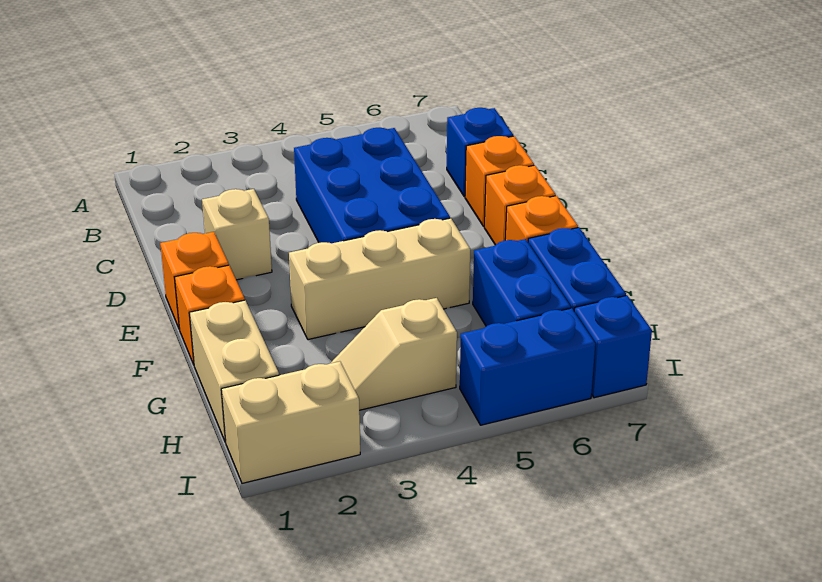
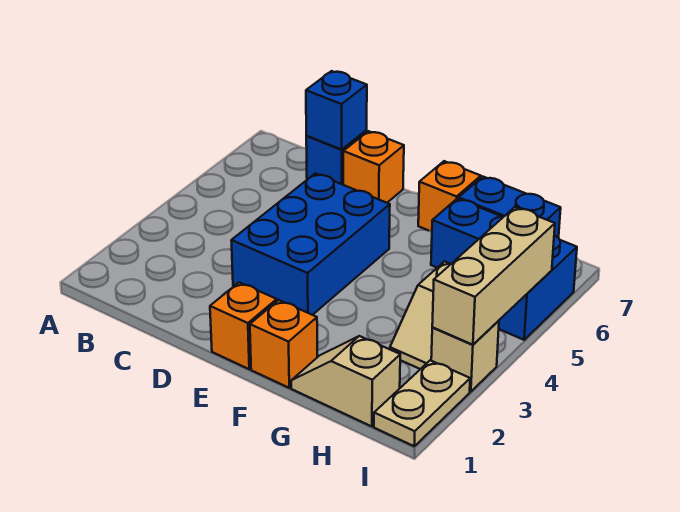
blue brick C4:E5 level 1 -> blue brick D3:E5 level 1
tan brick D2 level 1 -> tan brick I3 level 1
orange brick E7 level 1 -> none
tan brick F3:F5 level 1 -> tan brick I3:I5 level 2
tan brick G1:H1 level 1 -> tan slope G1:H1 level 1 top H
tan brick I1:I2 level 1 -> tan plate I1:I2 level 1
blue brick I7 level 1 -> blue brick C7 level 2

